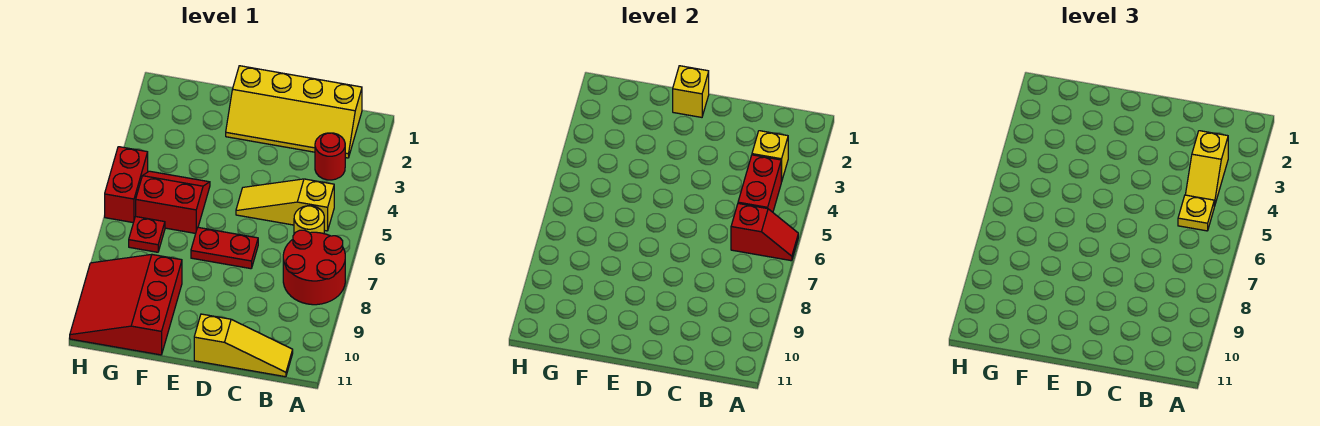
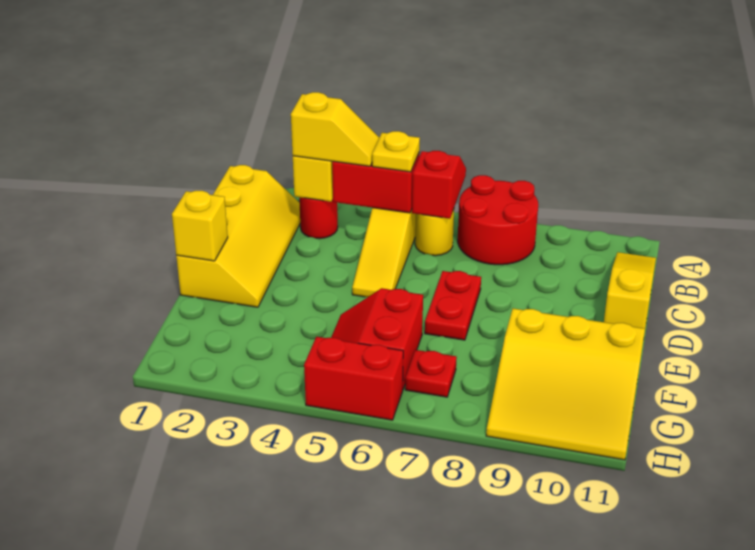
red slope F9:H11 level 1 top F -> yellow slope F9:H11 level 1 top F

